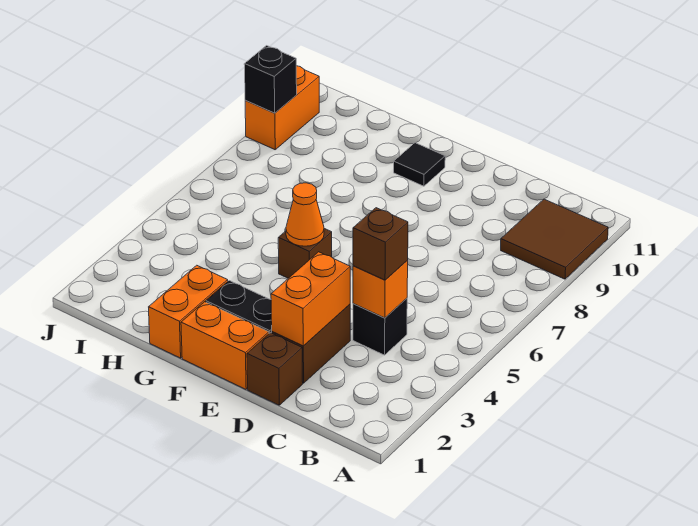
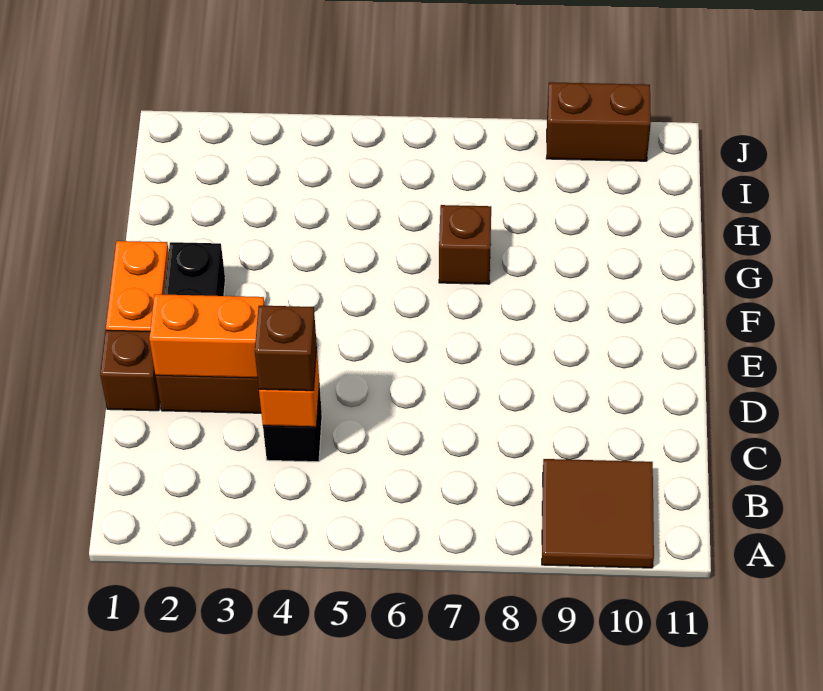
brown brick F5 level 1 -> brown brick G7 level 1
orange cone F5 level 2 -> none
black tile F10 level 1 -> none
orange brick G1:G2 level 1 -> none
orange brick J9:J10 level 1 -> brown brick J9:J10 level 1
black brick J9 level 2 -> none

